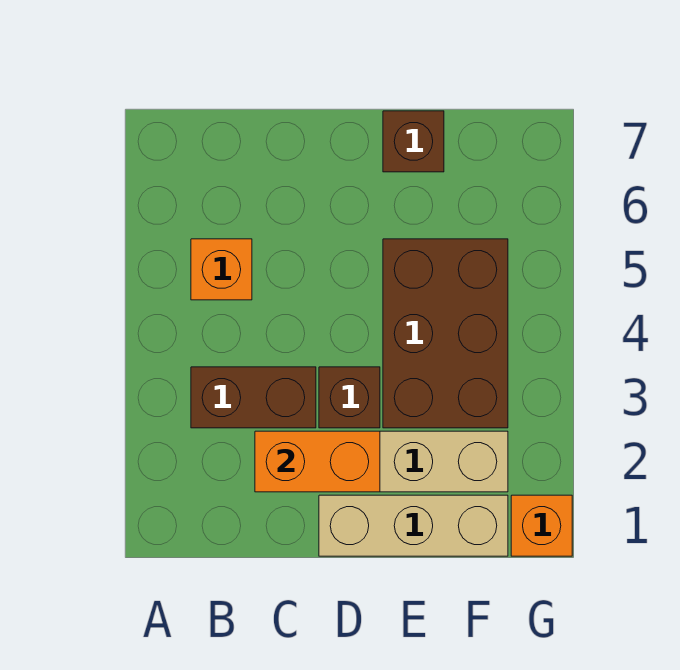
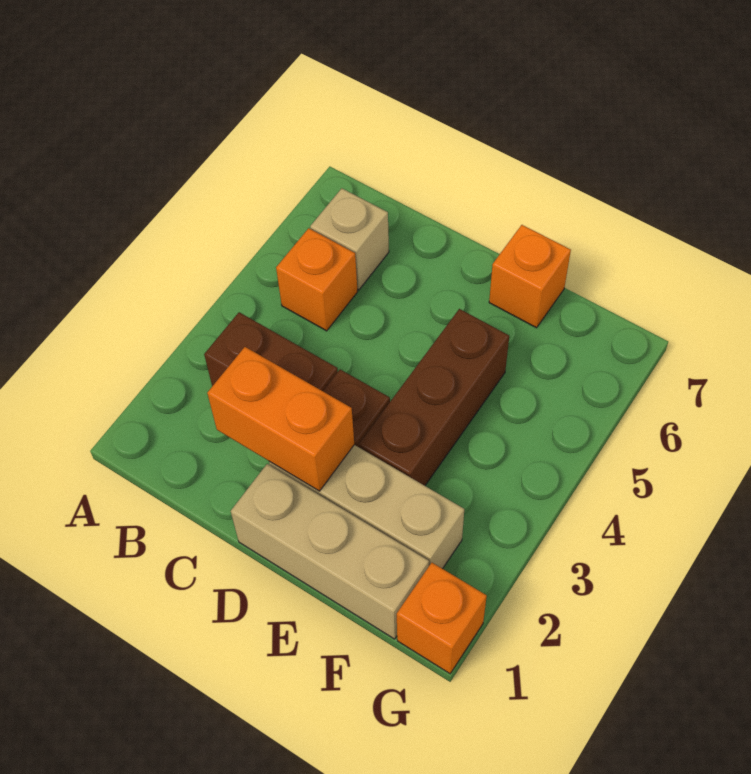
none -> tan brick B6 level 1
brown brick E3:F5 level 1 -> brown brick E3:E5 level 1
brown brick E7 level 1 -> orange brick E7 level 1

